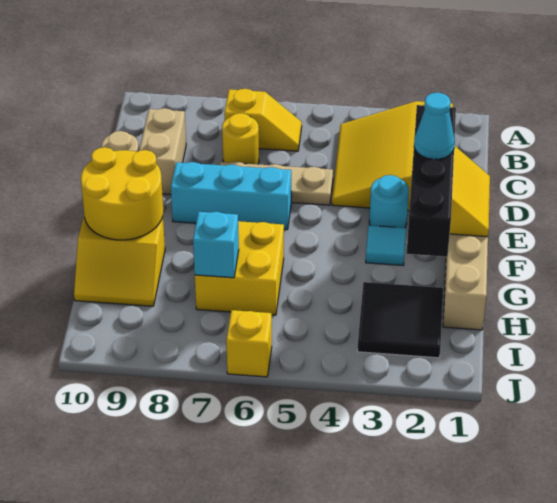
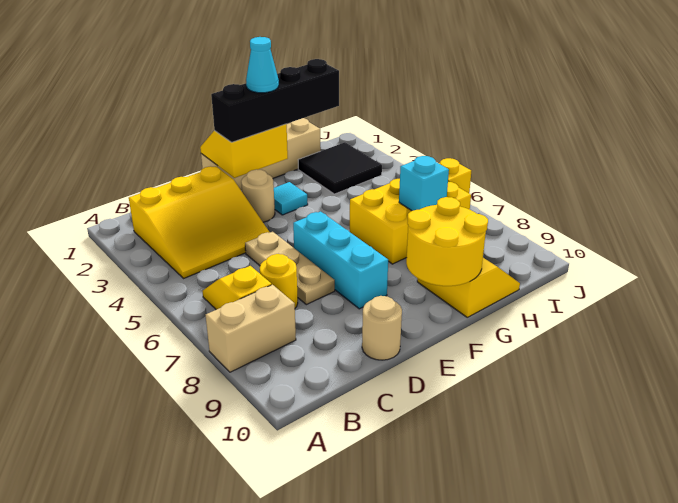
tan brick C9:D9 level 1 -> tan brick A8:B8 level 1
cyan round brick E3 level 1 -> tan round brick E3 level 1
yellow brick G6:H7 level 1 -> yellow brick G6:I7 level 1

